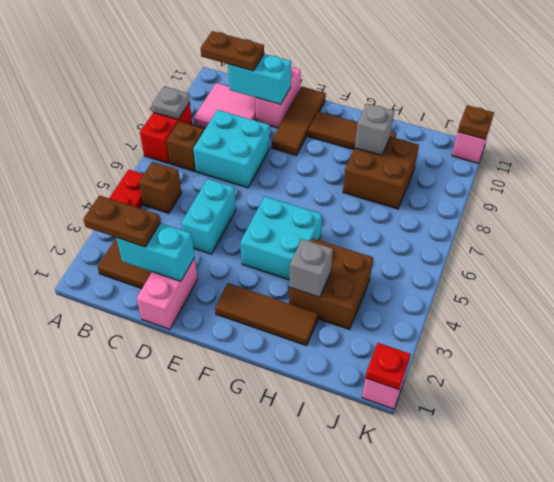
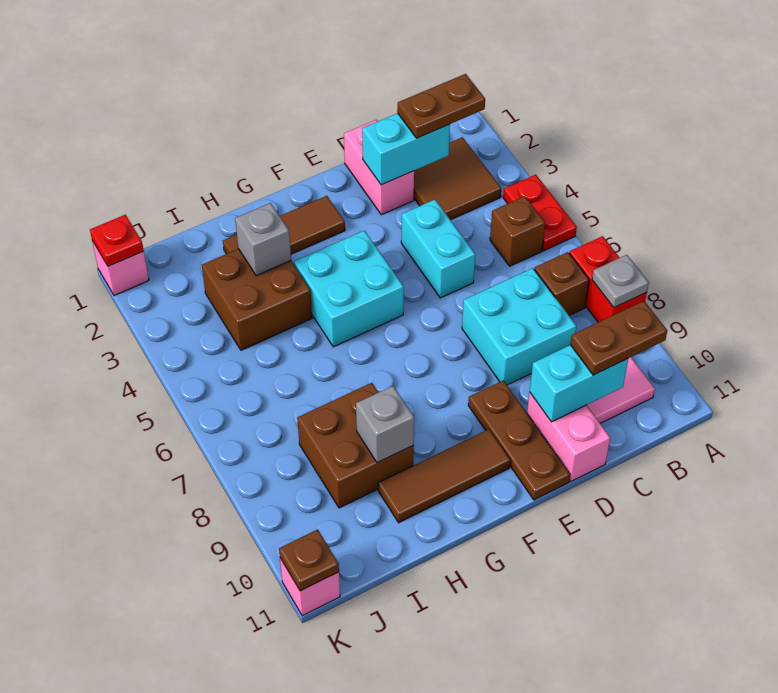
brown tile E9:E11 level 1 -> brown plate E9:E11 level 1

